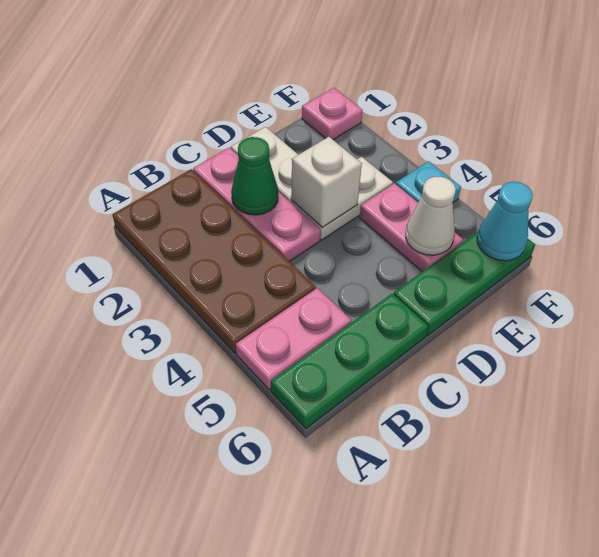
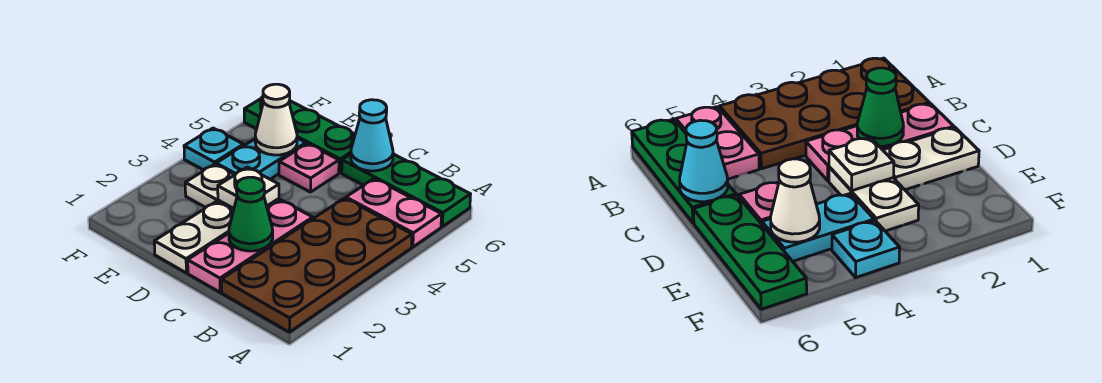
white brick D3 level 2 -> white plate D3 level 2
pink plate E4:E5 level 1 -> cyan plate E4:E5 level 1
pink plate F1 level 1 -> pink plate D5 level 1
cyan cone F6 level 2 -> cyan cone C6 level 2

